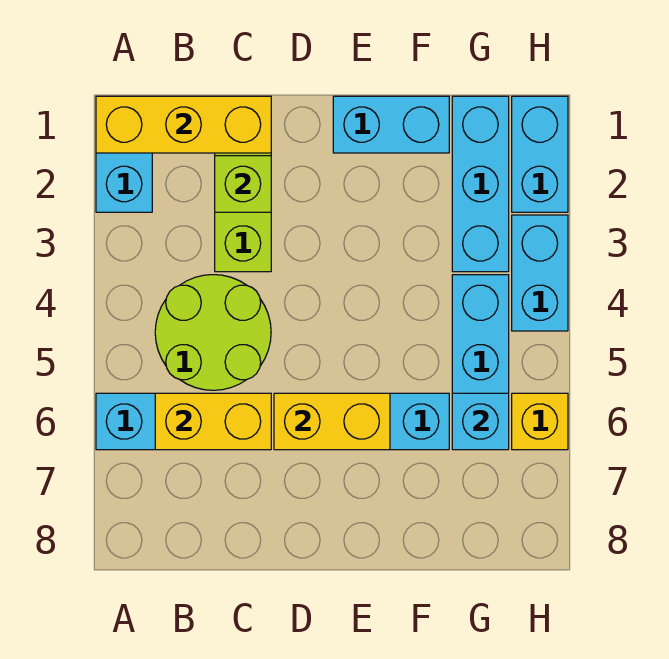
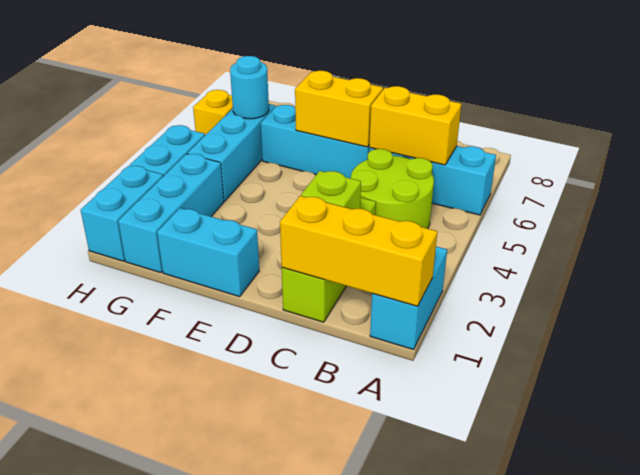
cyan brick G6 level 2 -> cyan round brick G6 level 2

